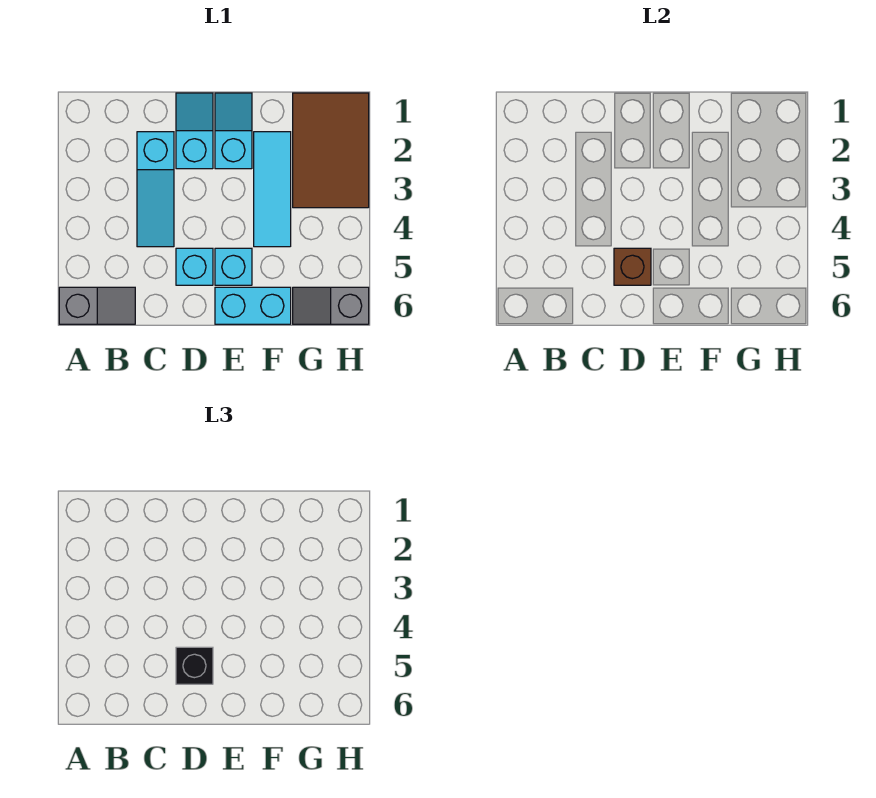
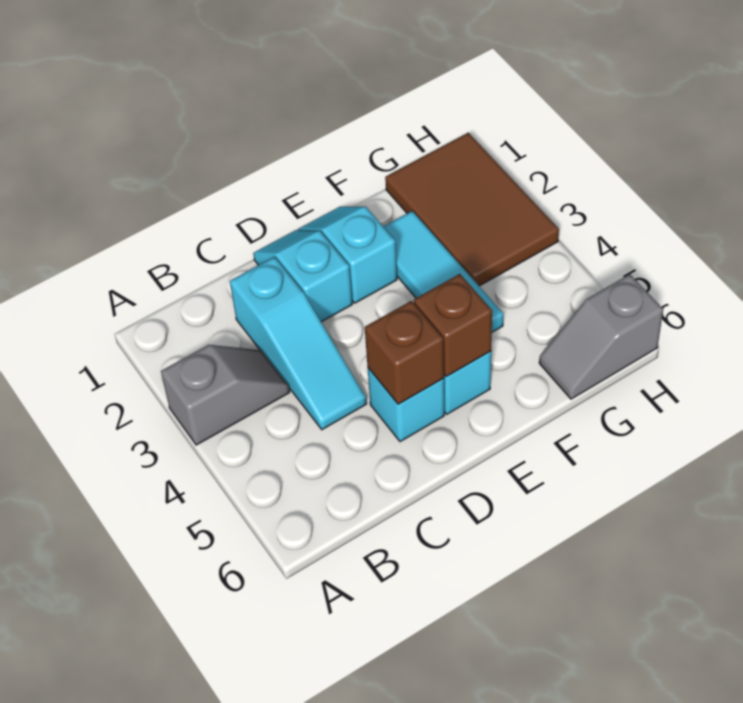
grey slope A6:B6 level 1 top A -> grey slope A3:B3 level 1 top A
black brick D5 level 3 -> none
none -> brown brick E5 level 2
cyan brick E6:F6 level 1 -> none

